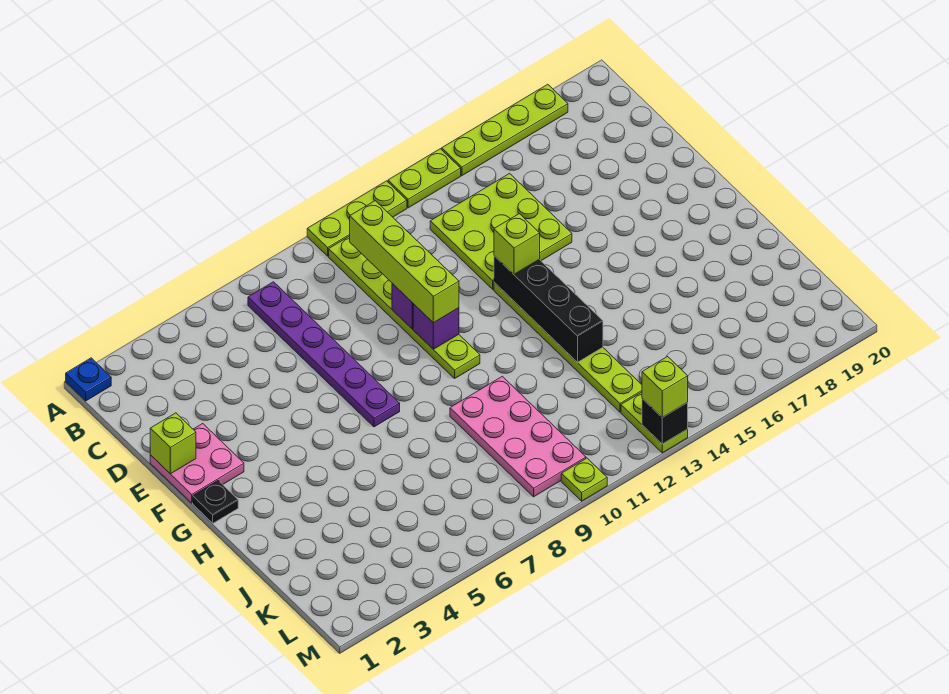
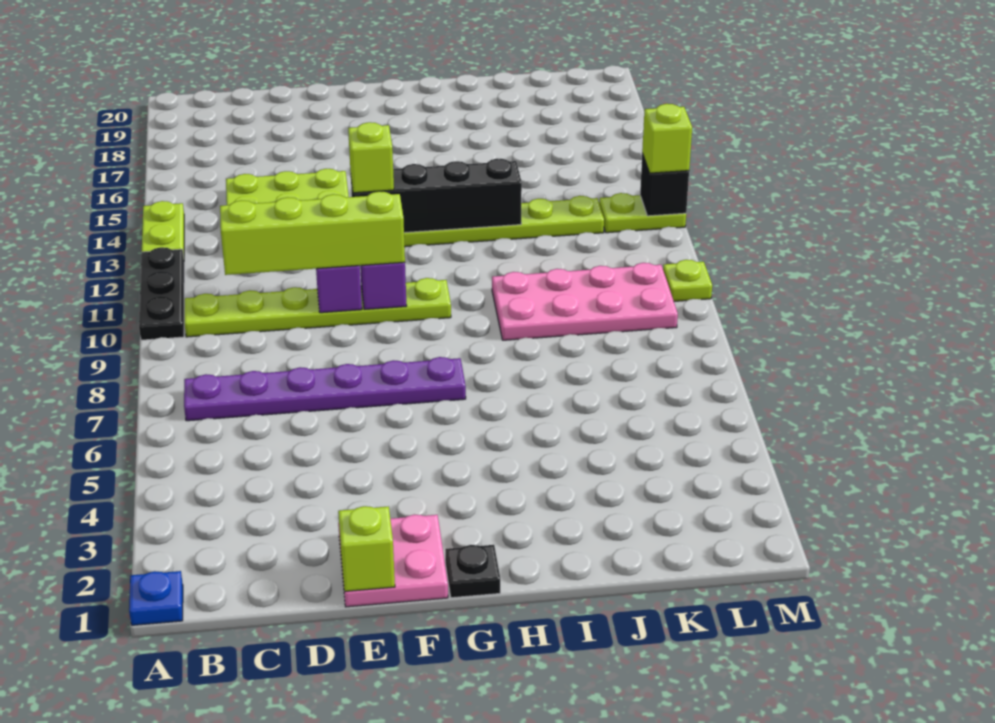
lime plate A10:A12 level 1 -> black plate A10:A12 level 1
lime plate A15:A18 level 1 -> none

